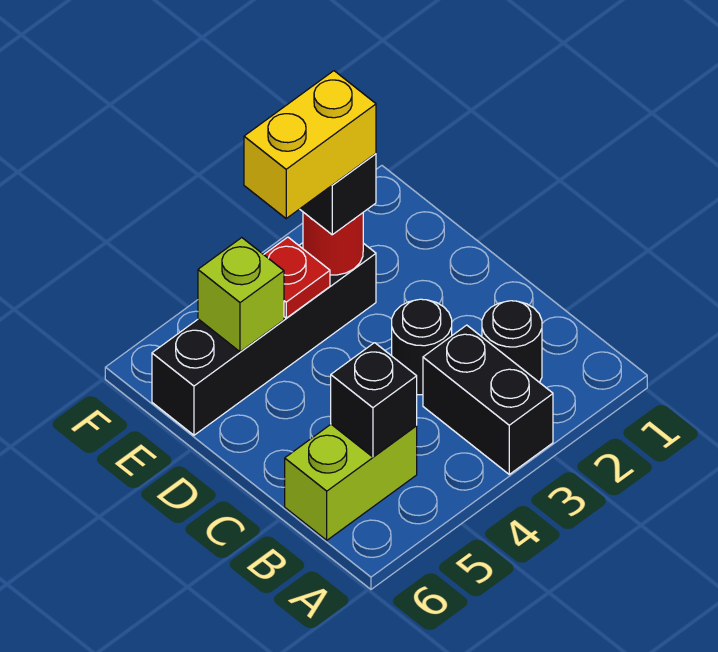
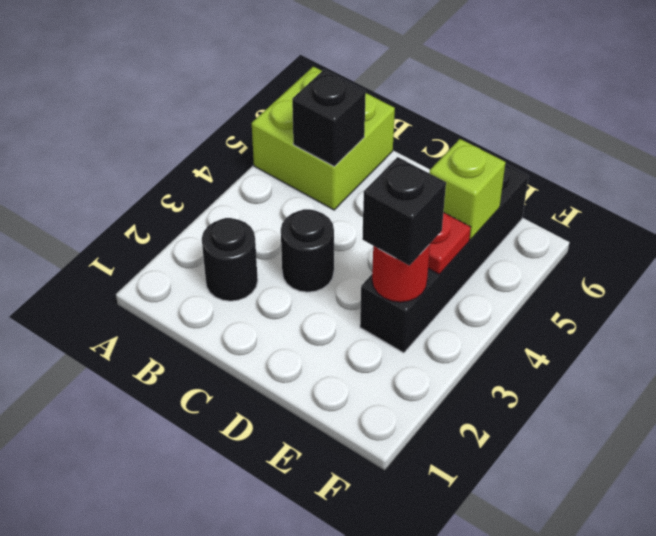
black brick A3:B3 level 1 -> none
lime brick B5:B6 level 1 -> lime brick A5:B6 level 1
yellow brick E3:E4 level 4 -> none

